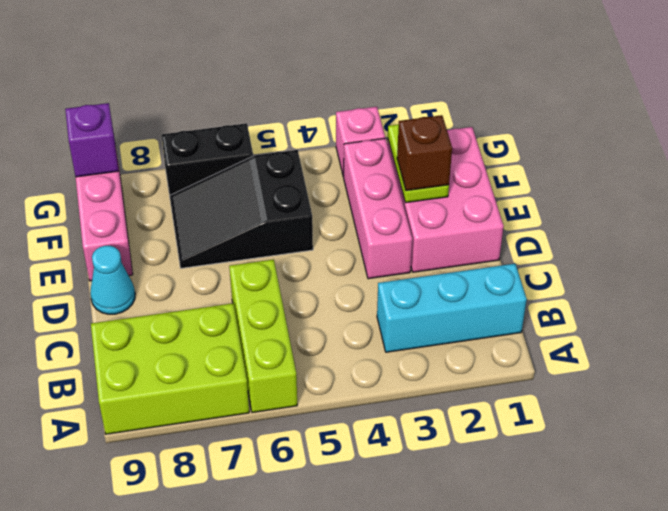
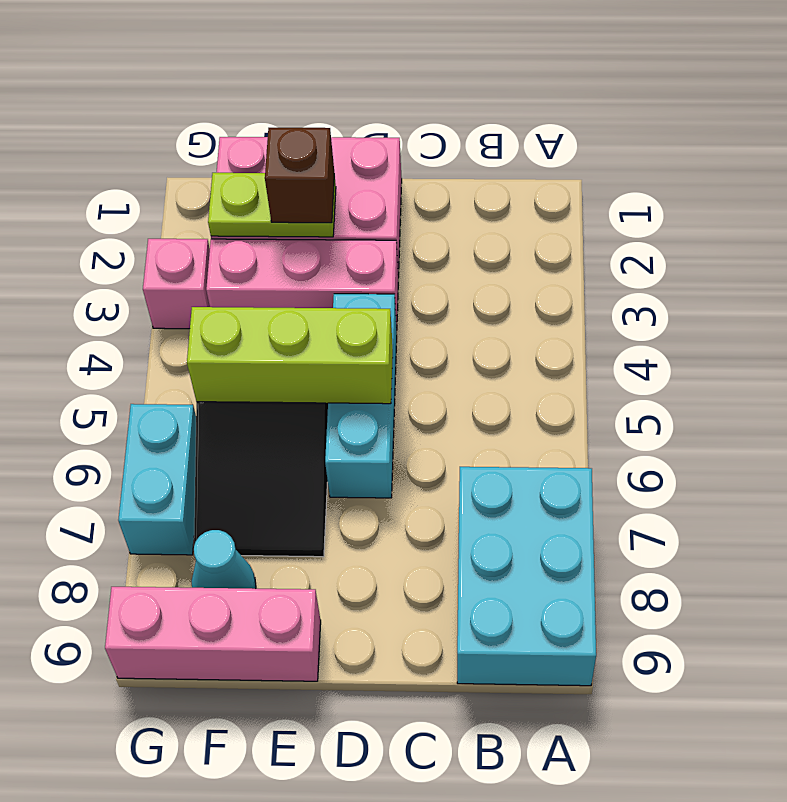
lime brick A6:C6 level 1 -> lime brick D5:F5 level 2
lime brick A7:B9 level 1 -> cyan brick A7:B9 level 1
cyan brick B1:B3 level 1 -> cyan brick D4:D6 level 1
cyan cone D9 level 1 -> cyan cone F8 level 1
black brick G6:G7 level 1 -> cyan brick G6:G7 level 1
purple brick G9 level 2 -> none

